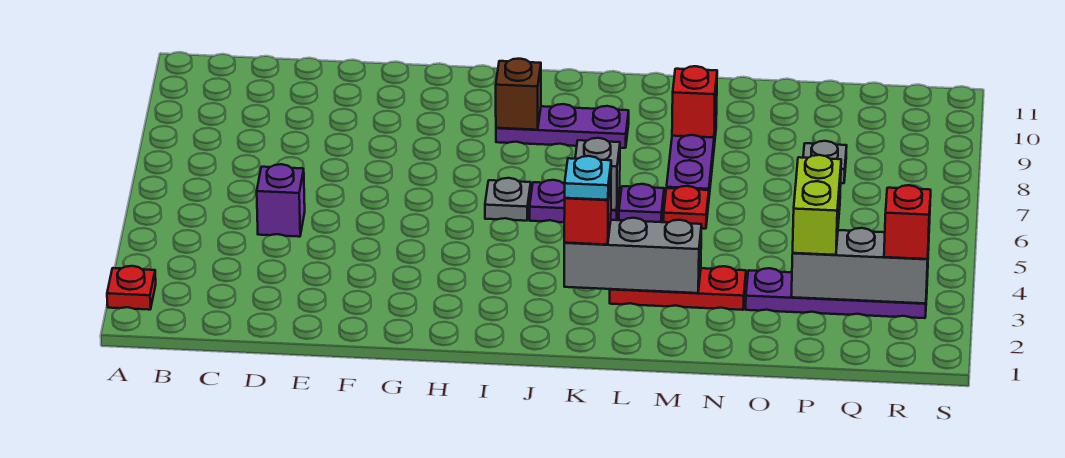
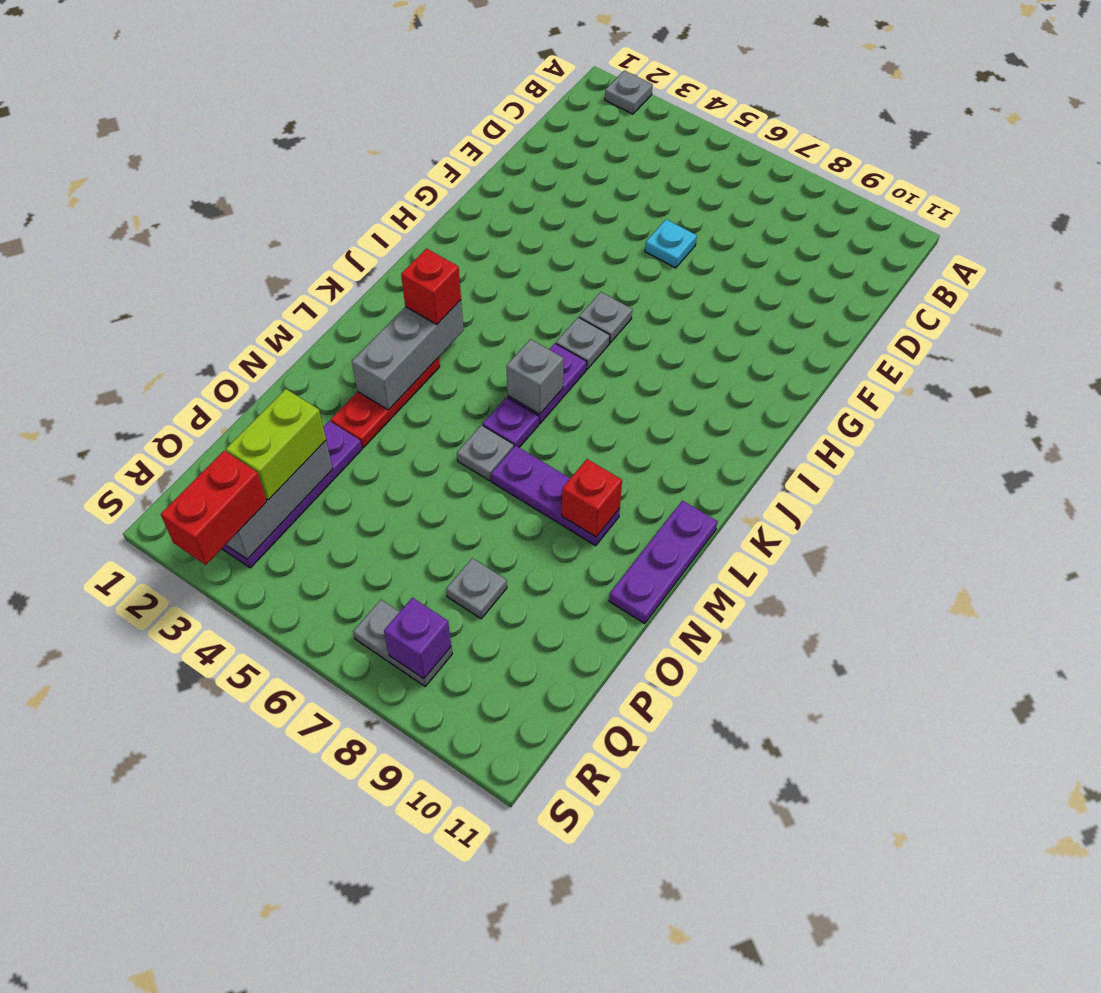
red plate A2 level 1 -> grey plate A2 level 1
purple brick D5 level 1 -> purple brick R8 level 2
none -> grey plate H6 level 1
purple plate I9:K9 level 1 -> purple plate L11:N11 level 1
brown brick I9 level 2 -> none
cyan plate K3 level 4 -> cyan plate E6 level 1
red plate M6 level 1 -> grey plate M6 level 1
lime brick P3:P4 level 3 -> lime brick P3:Q3 level 3
red brick R3 level 3 -> red brick R3:S3 level 3
none -> grey plate R7:R8 level 1

